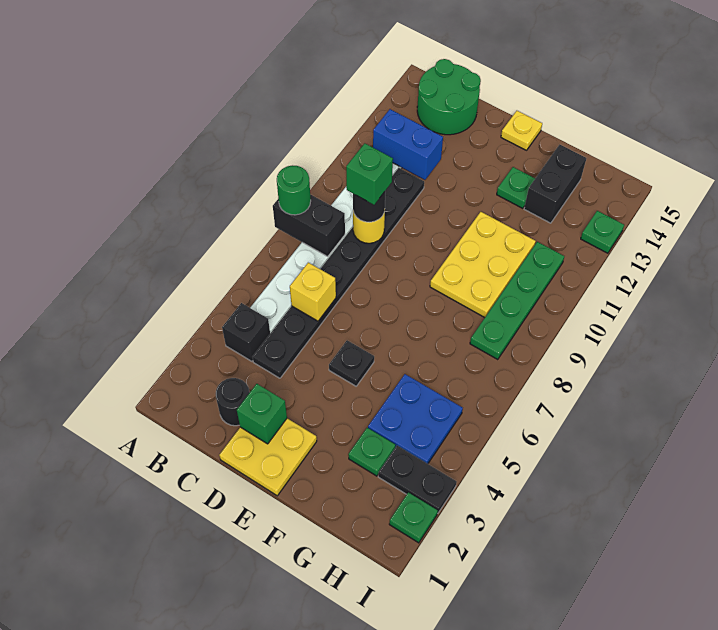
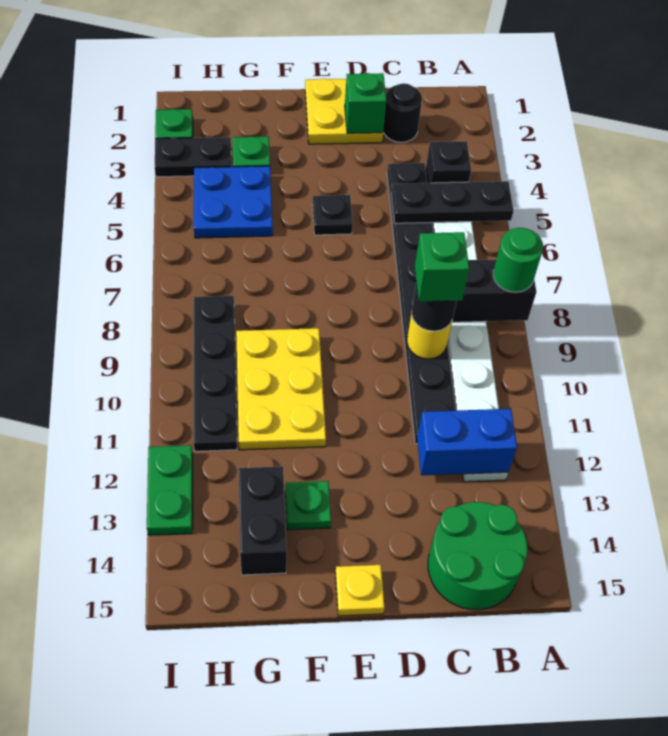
none -> black plate A5:C5 level 2
yellow brick C6 level 2 -> none
green plate H8:H11 level 1 -> black plate H8:H11 level 1
green plate I13 level 1 -> green plate I12:I13 level 1

